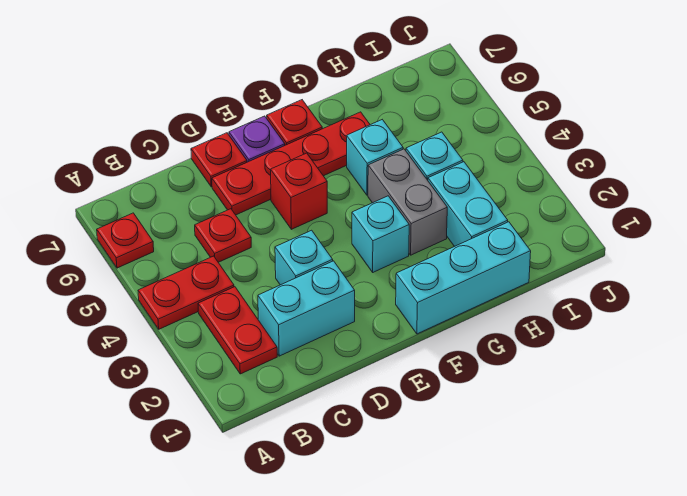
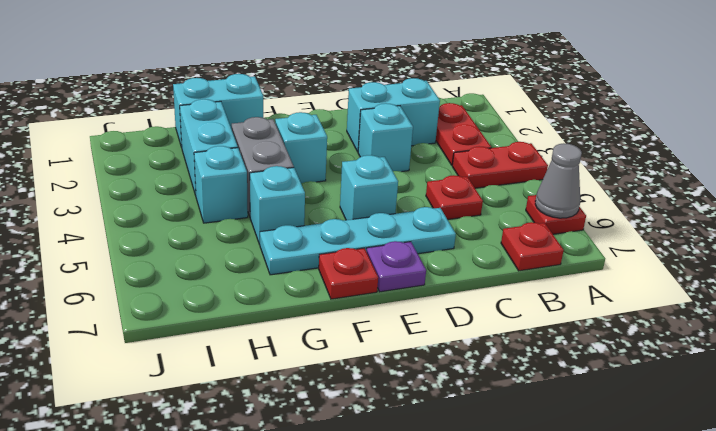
none -> grey cone A6 level 2
red plate D6:G6 level 1 -> cyan plate D6:G6 level 1
red plate D7 level 1 -> red plate B7 level 1
red brick E5 level 1 -> cyan brick E5 level 1
cyan brick F1:H1 level 1 -> cyan brick G1:H1 level 1

